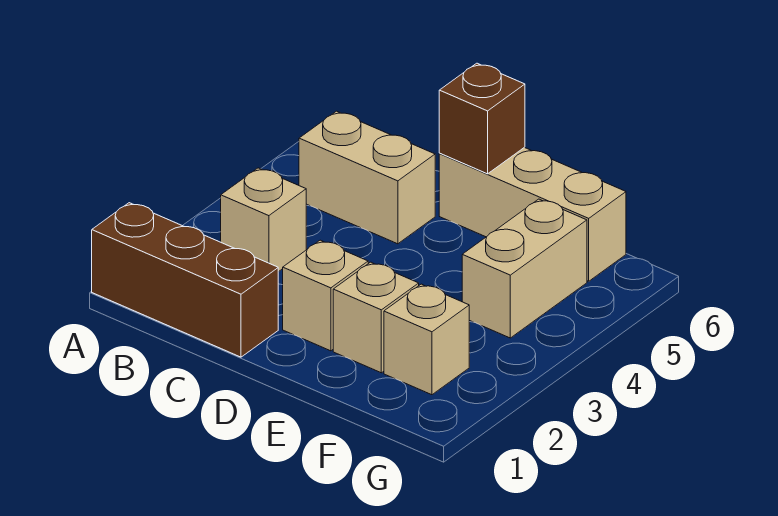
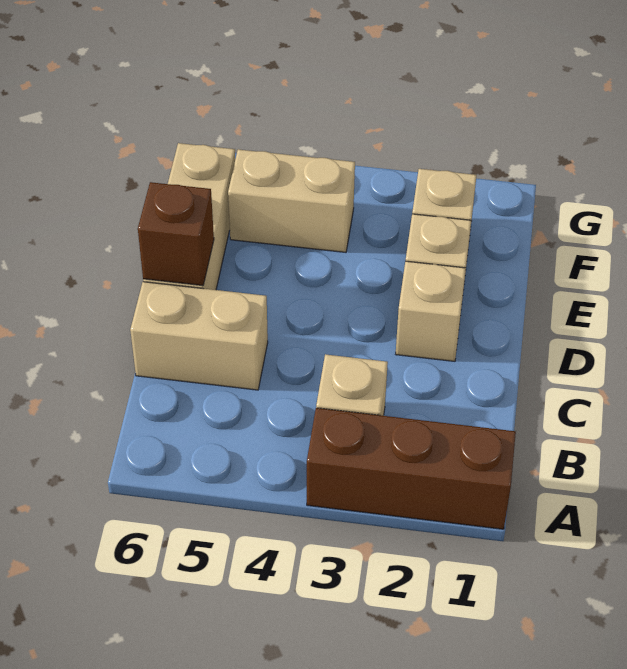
brown brick A1:C1 level 1 -> brown brick A1:A3 level 1
tan brick B5:C5 level 1 -> tan brick C5:C6 level 1

